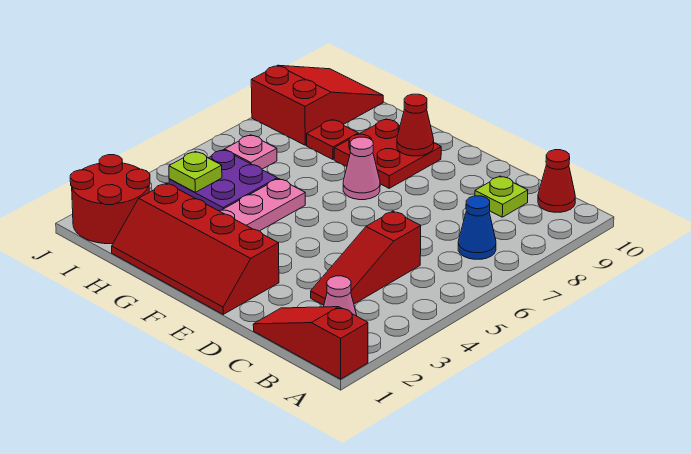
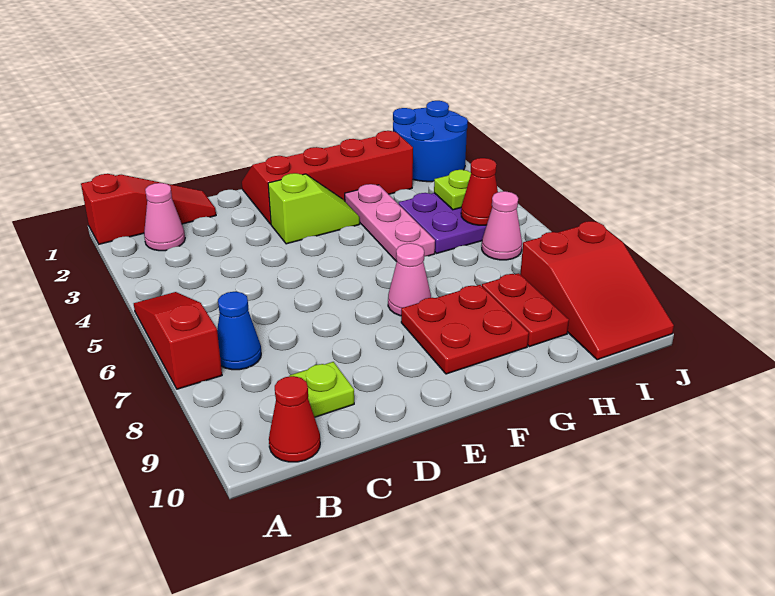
red slope C3:C5 level 1 top 5 -> red slope A5:A7 level 1 top 7
none -> lime slope E3:F3 level 1 top E
red cone F9 level 2 -> red cone I5 level 2
red plate H8 level 1 -> red plate H8:H9 level 1
red round brick I1:J2 level 1 -> blue round brick I1:J2 level 1
pink plate I6 level 1 -> pink cone I6 level 1

